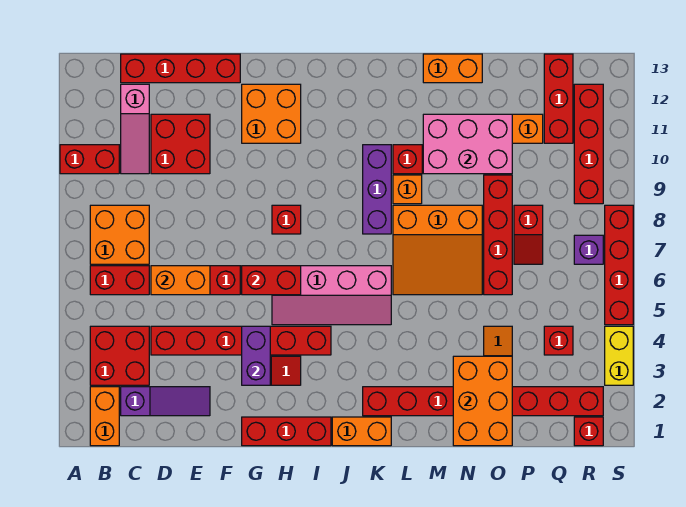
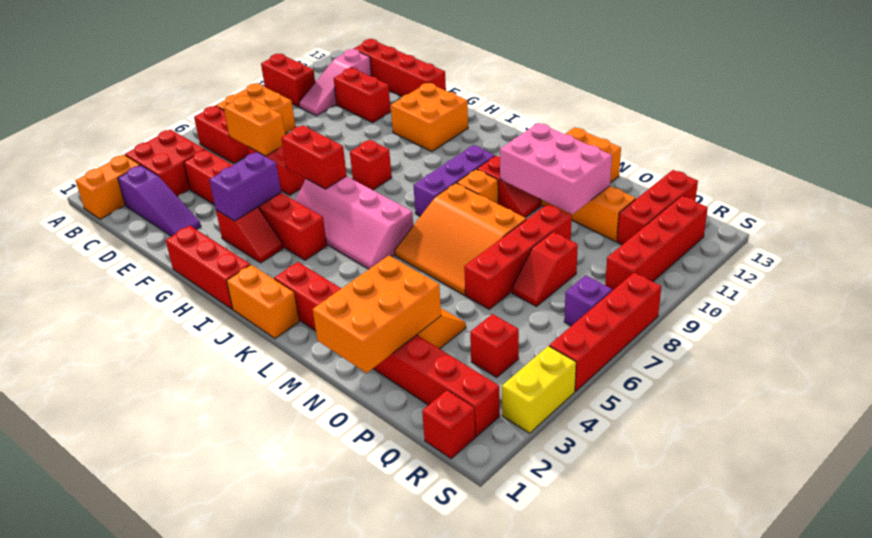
red brick D10:E11 level 1 -> red brick D11:E11 level 1

